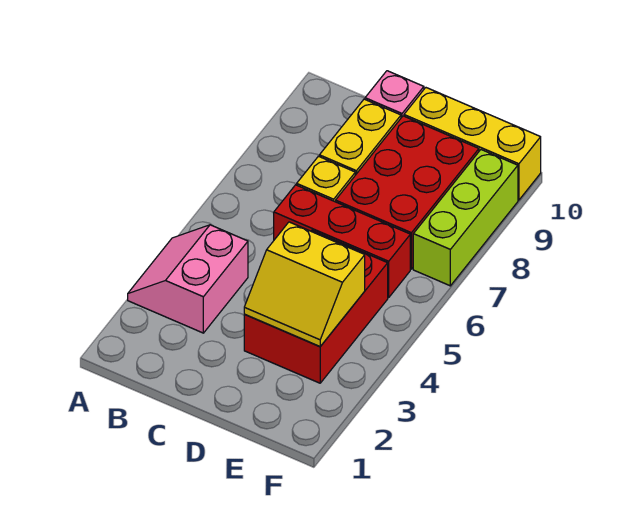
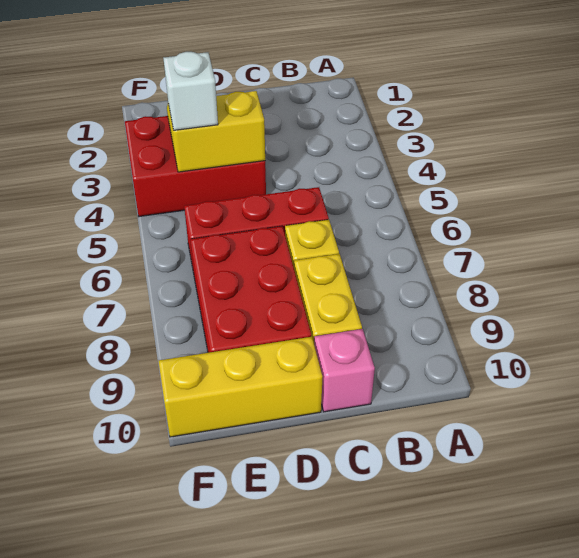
pink slope A3:B4 level 1 top B -> none
red brick D3:E5 level 1 -> red brick D3:F4 level 1
none -> white brick E4 level 3
lime brick F7:F9 level 1 -> none

